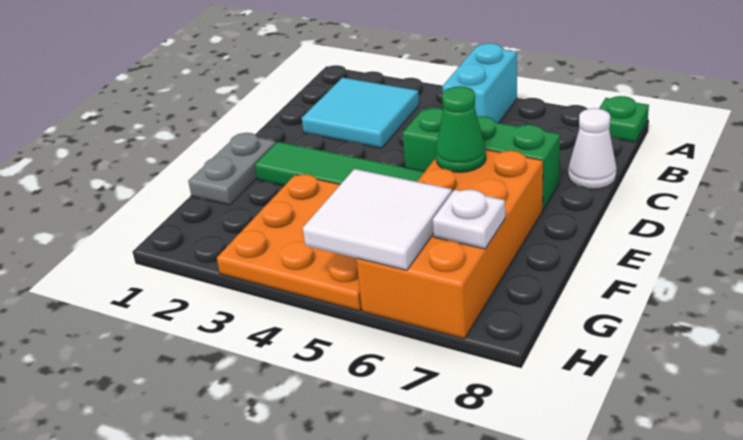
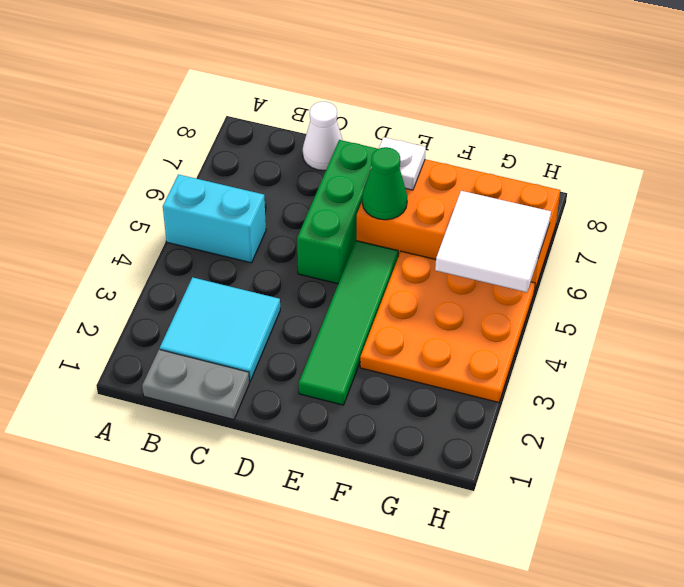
green plate A8 level 1 -> none
grey plate E1:F1 level 1 -> grey plate B1:C1 level 1
white plate G7 level 2 -> white plate E7 level 2

